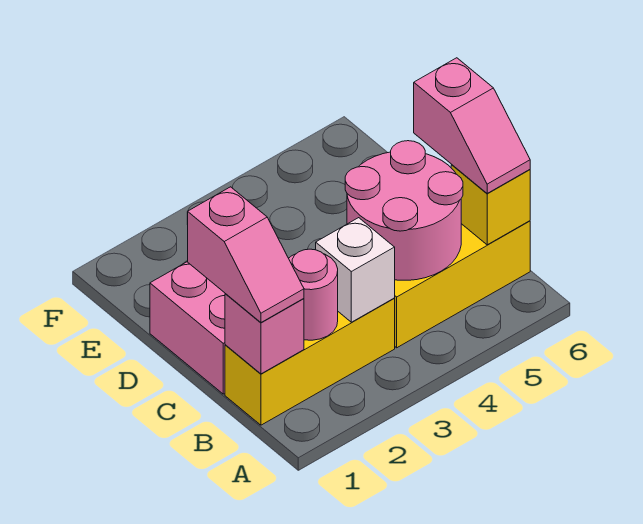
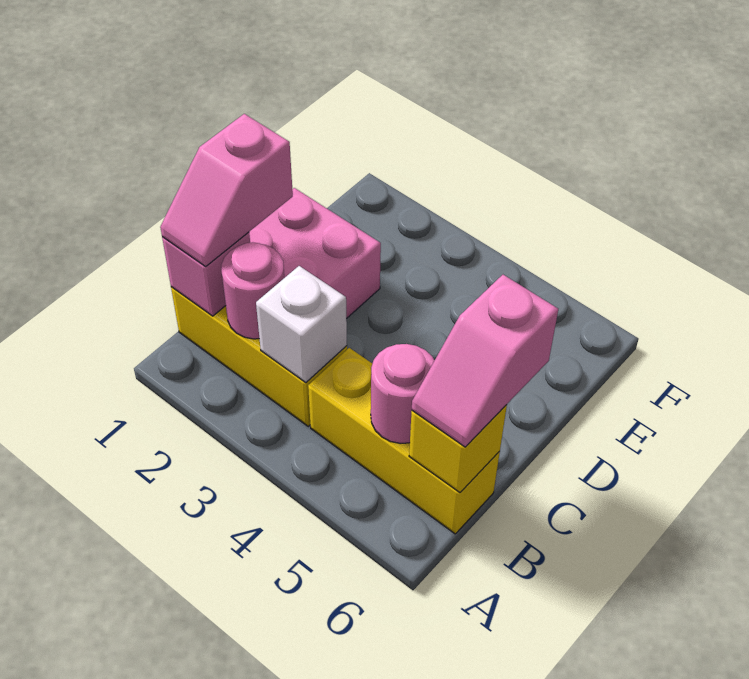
pink round brick B4:C5 level 2 -> pink round brick B5 level 2

